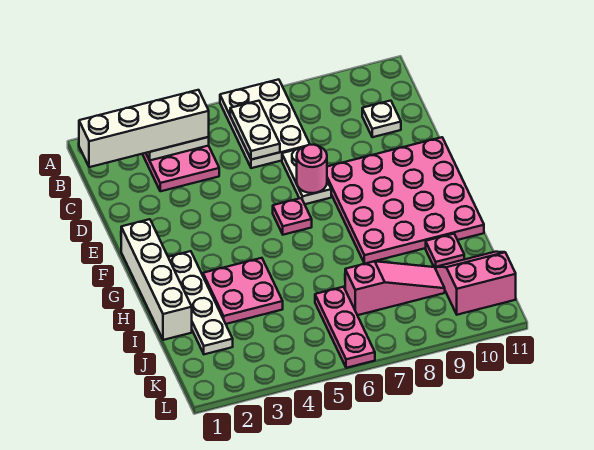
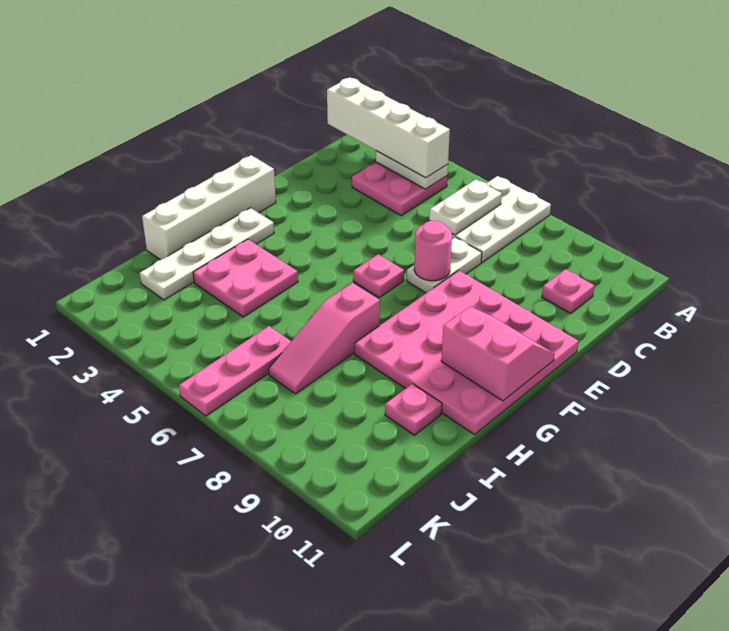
white plate C10 level 1 -> pink plate C10 level 1
pink slope J7:J9 level 1 top 7 -> pink slope H7:J7 level 1 top H
pink slope J10:K11 level 1 top K -> pink slope F10:G11 level 2 top G

